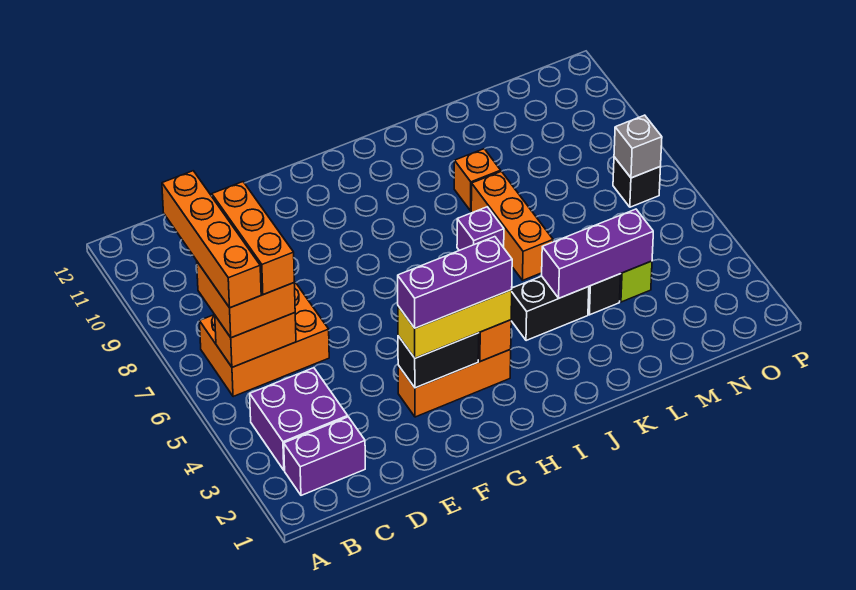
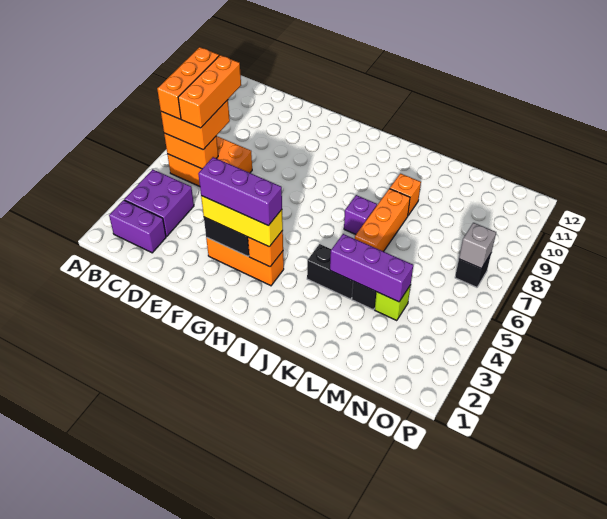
orange brick B6:B9 level 4 -> orange brick B6:B8 level 4

